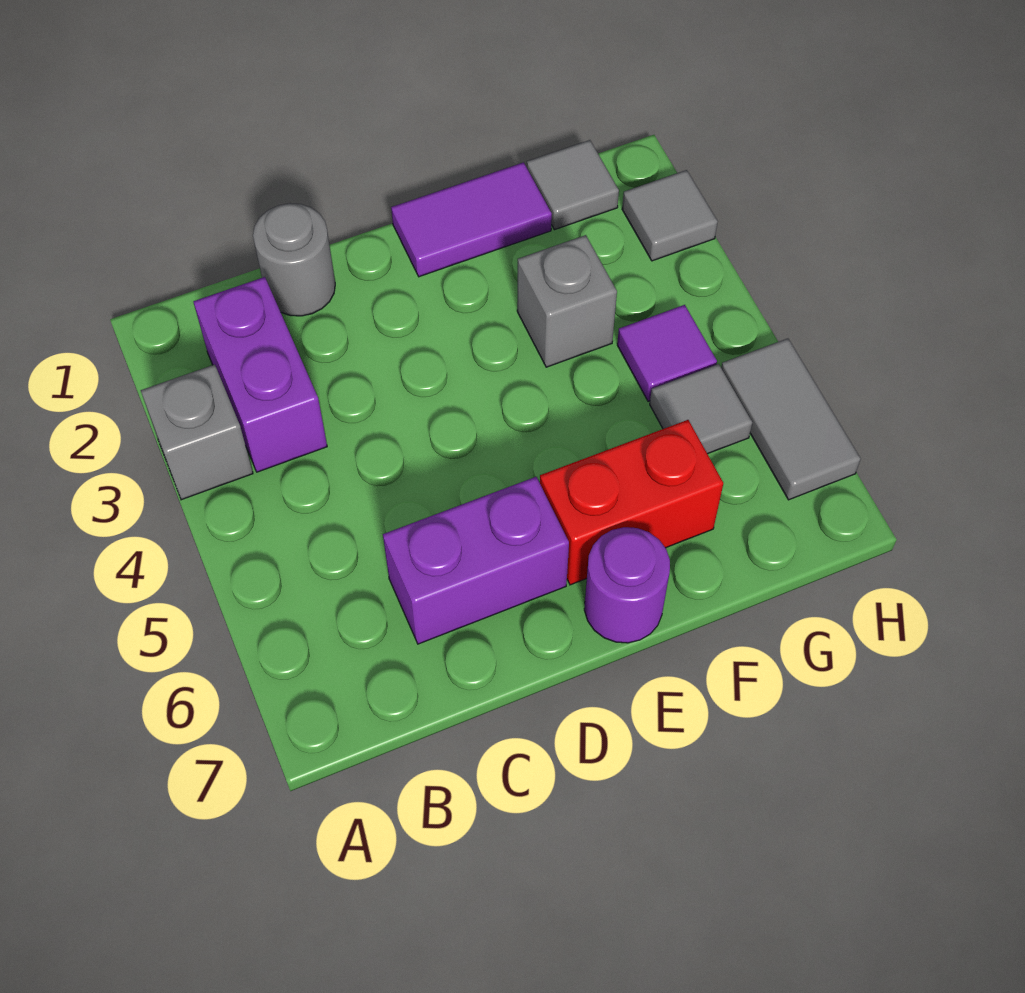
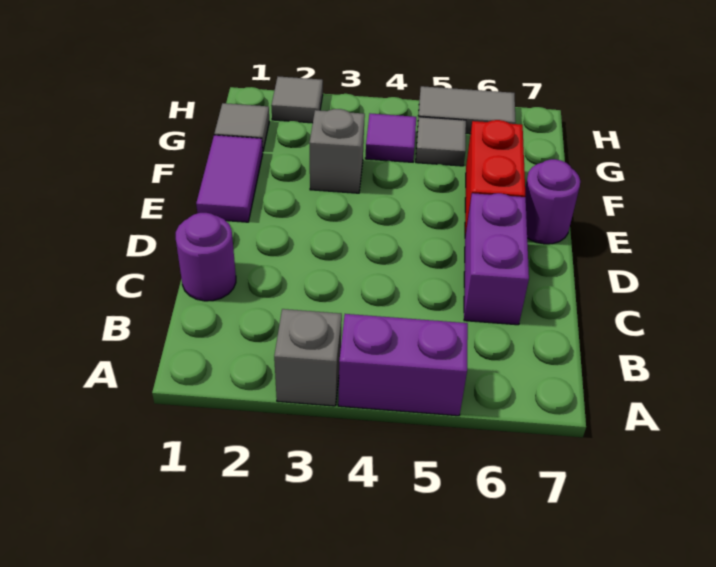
purple brick B2:B3 level 1 -> purple brick A4:A5 level 1
grey round brick C1 level 1 -> purple round brick C1 level 1

